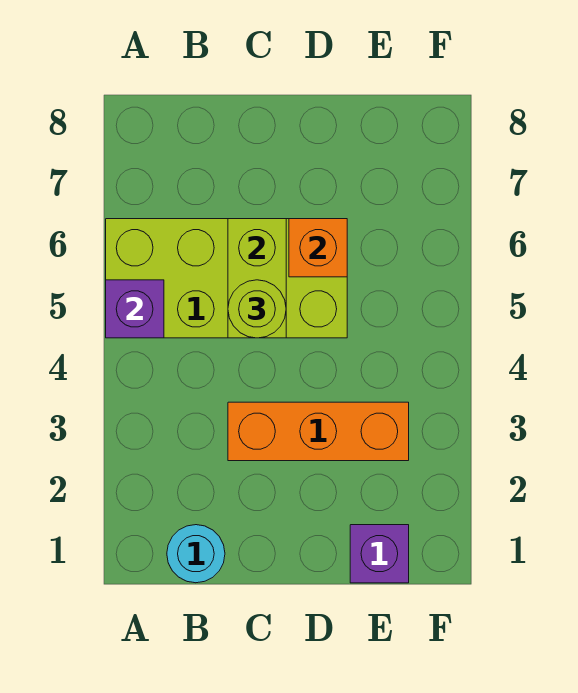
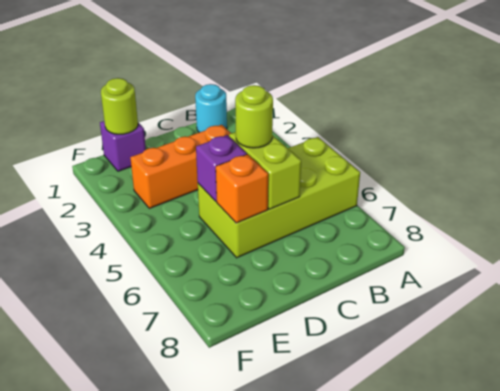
purple brick A5 level 2 -> purple brick D5 level 2
none -> lime round brick E1 level 2

